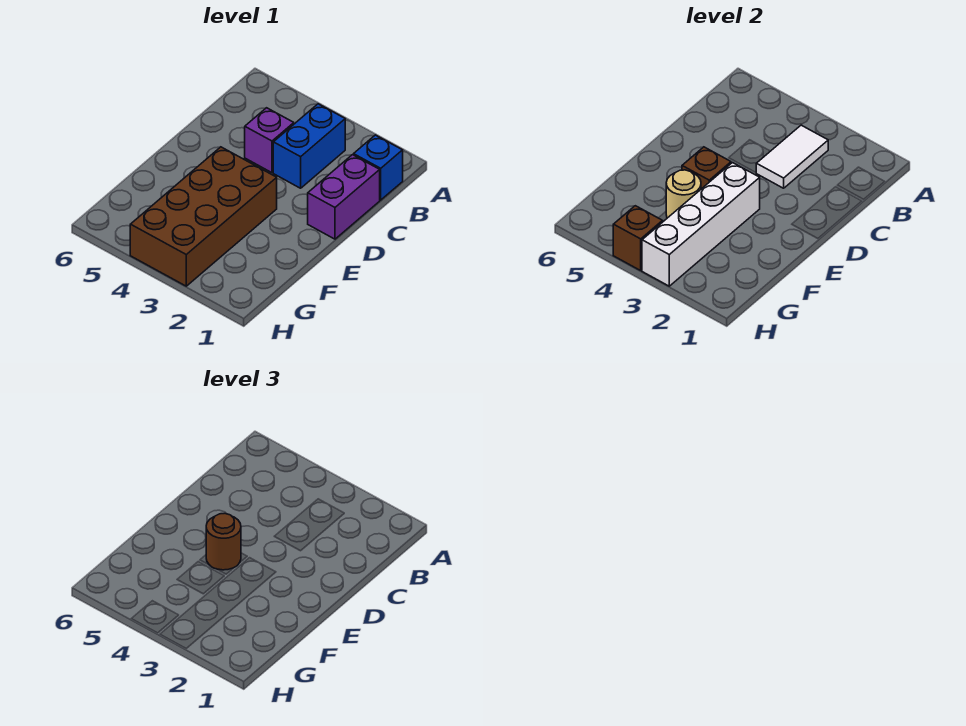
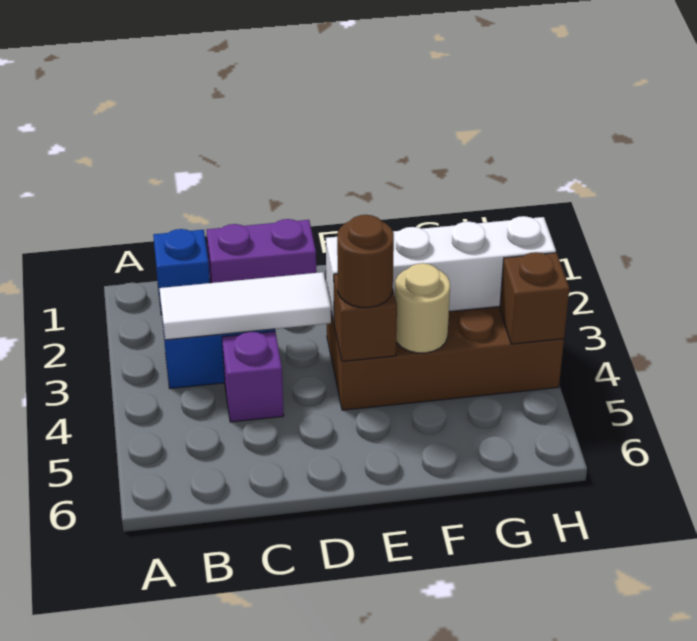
white tile B3:C3 level 2 -> white tile B3:D3 level 2

